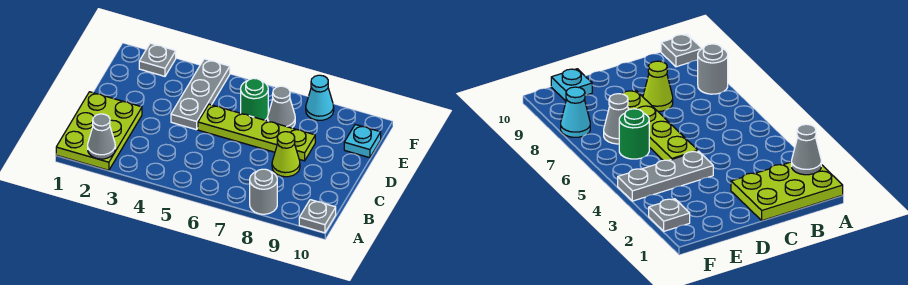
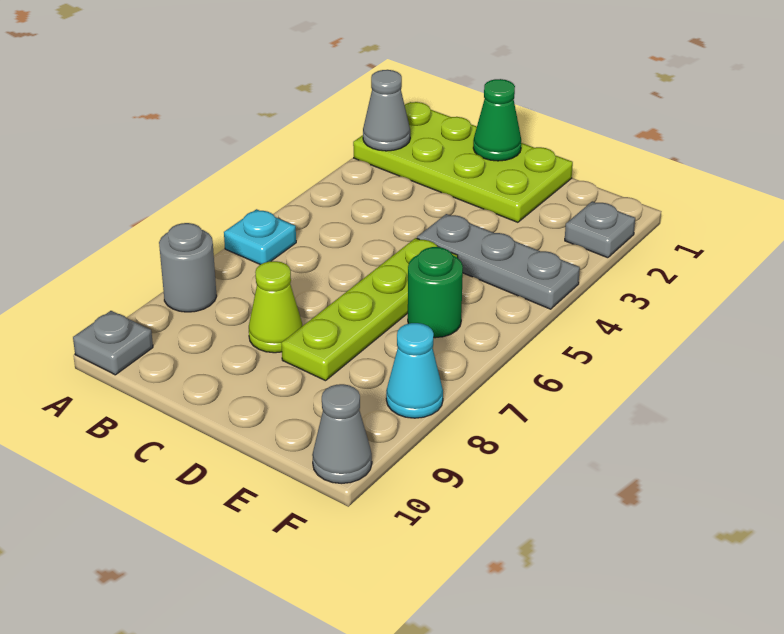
lime plate A1:C2 level 1 -> lime plate A1:D2 level 1
none -> green cone C1 level 2
grey cone E7 level 1 -> grey cone F10 level 1
cyan plate E10 level 1 -> cyan plate A6 level 1

